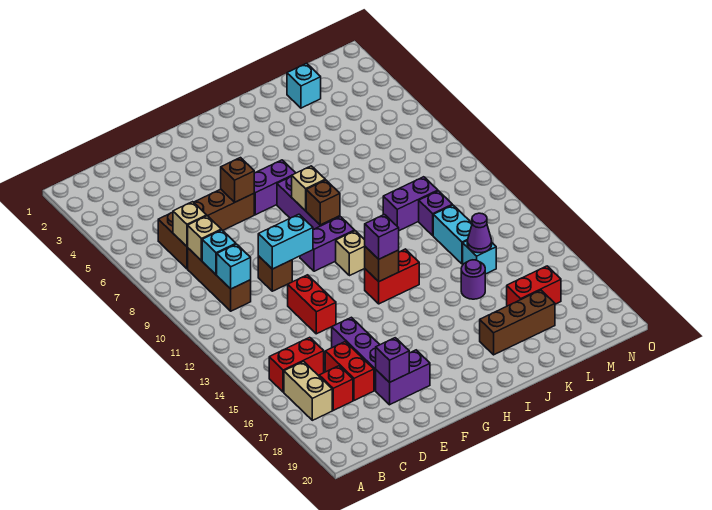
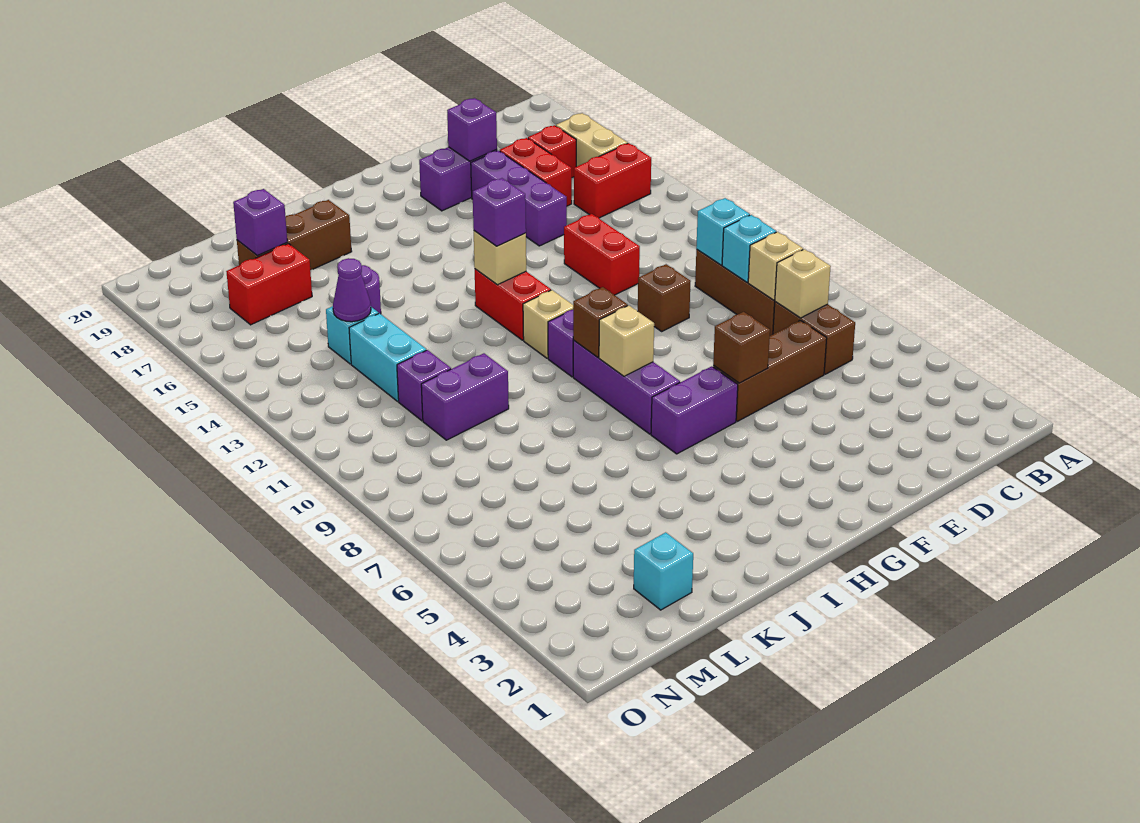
cyan brick E10:F10 level 2 -> none
red brick H13:I13 level 1 -> red brick H12:H13 level 1
brown brick H13 level 2 -> tan brick H13 level 2
none -> purple brick L18 level 2

